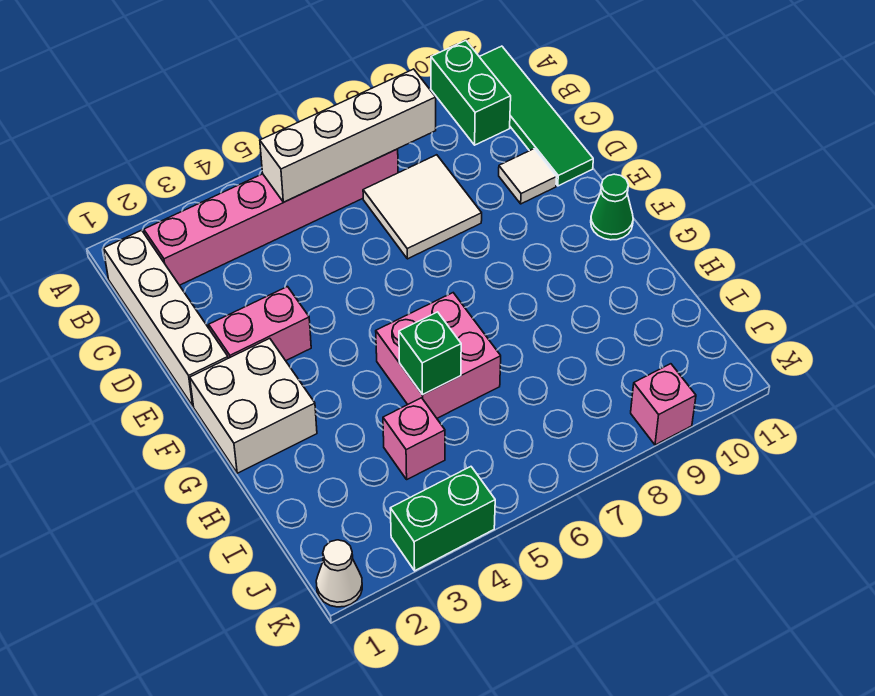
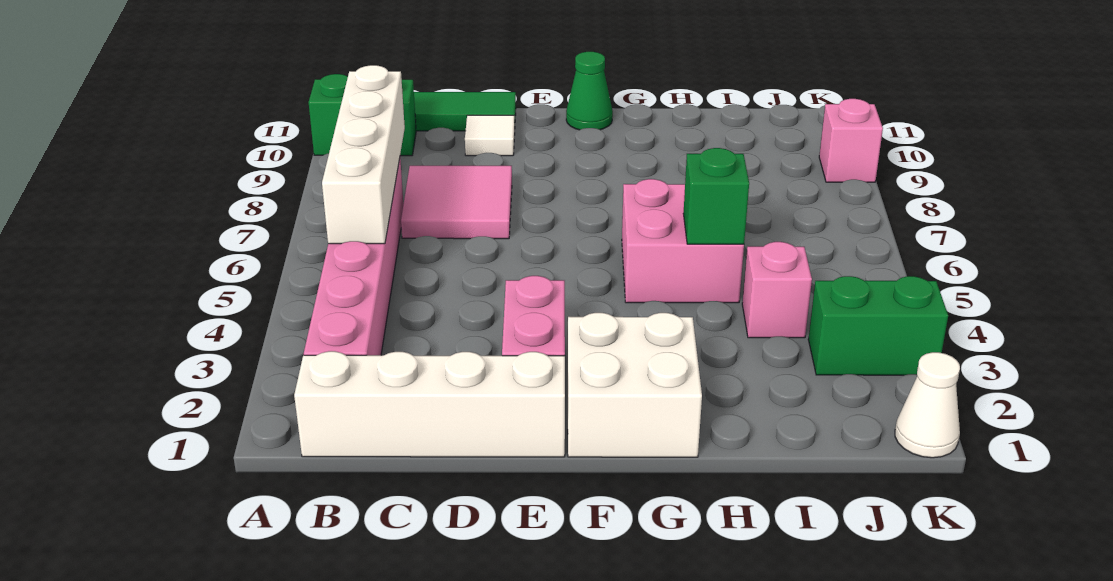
white tile C7:D8 level 1 -> pink tile C7:D8 level 1
green brick K3:K4 level 1 -> green brick J3:K3 level 1

